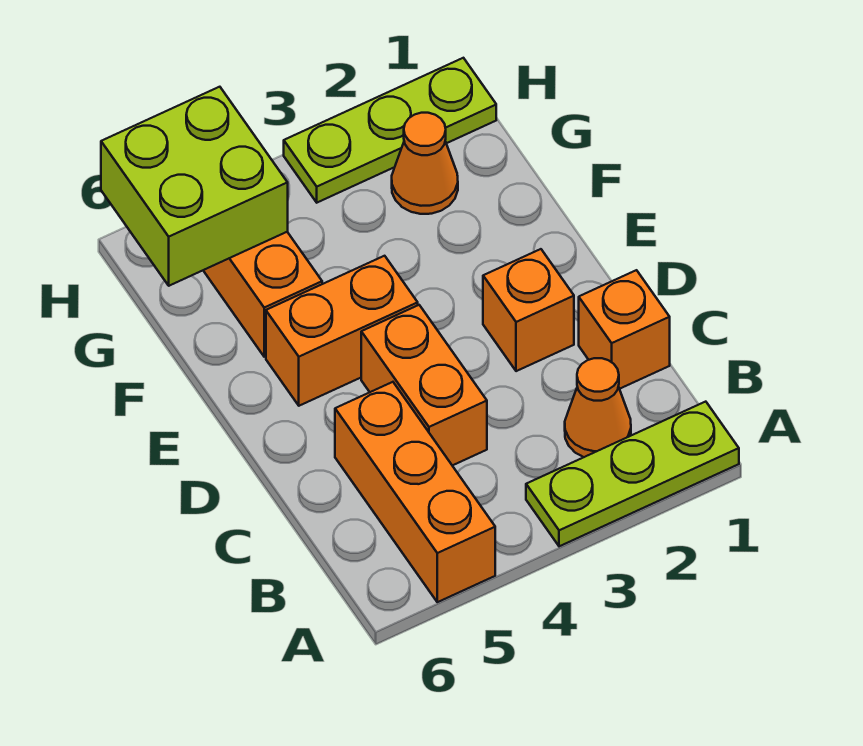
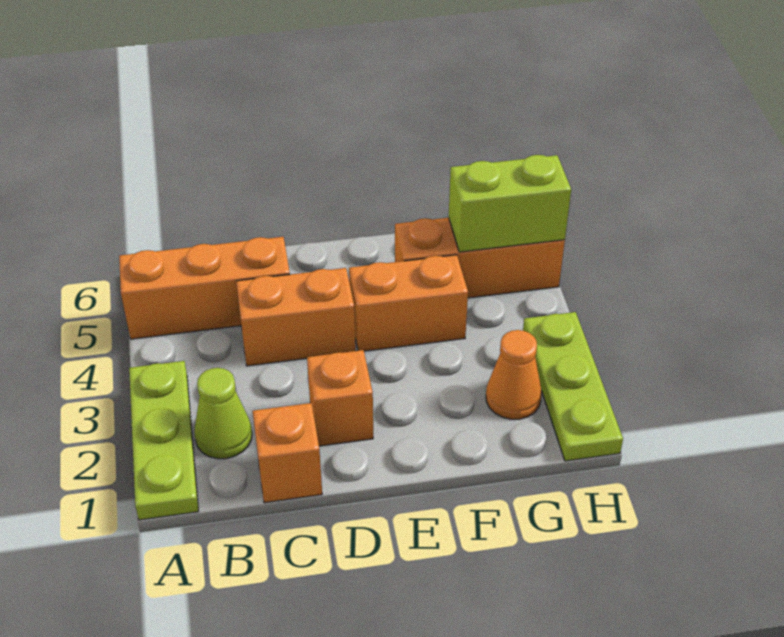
orange cone B2 level 1 -> lime cone B2 level 1
orange brick E4:E5 level 1 -> orange brick E4:F4 level 1
lime brick G5:H6 level 2 -> lime brick G5:H5 level 2

